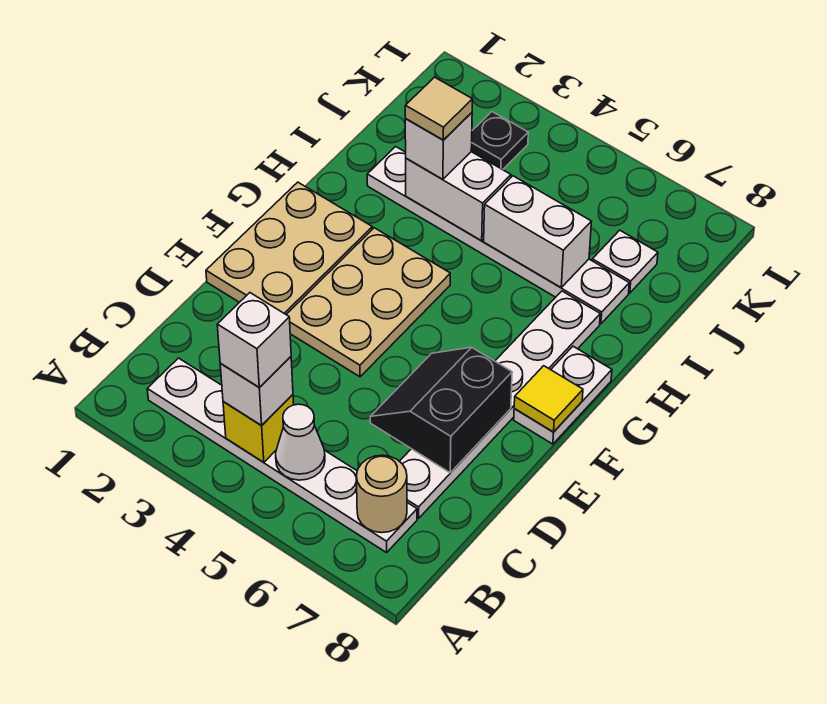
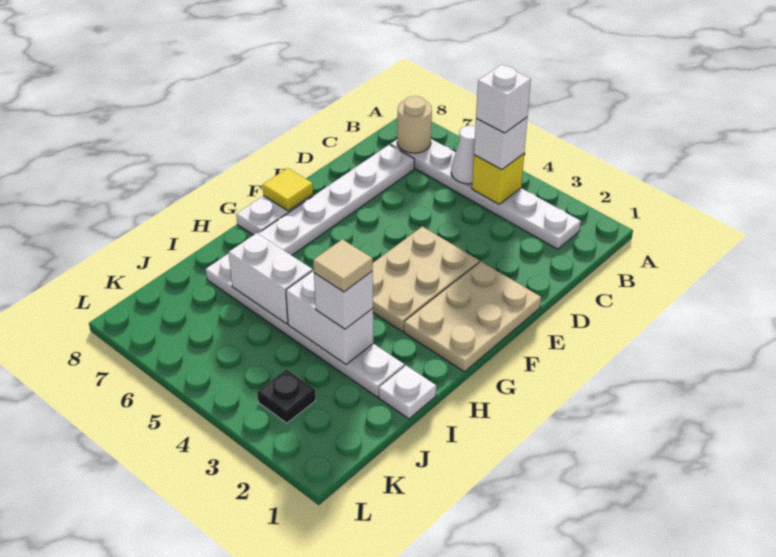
black slope D6:E7 level 2 top 7 -> none
white plate J7 level 1 -> white plate I1 level 1

